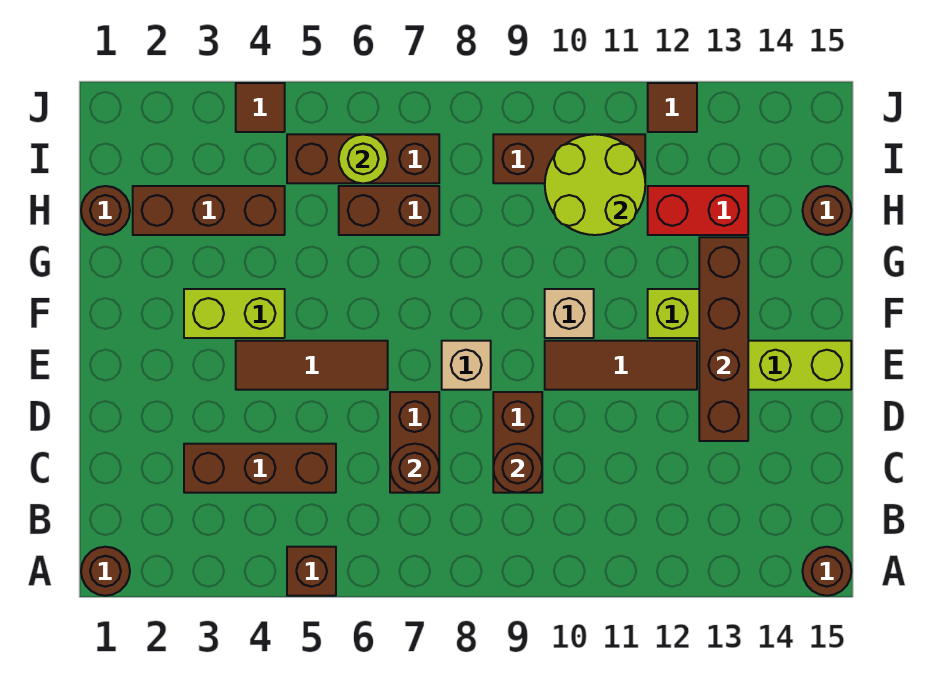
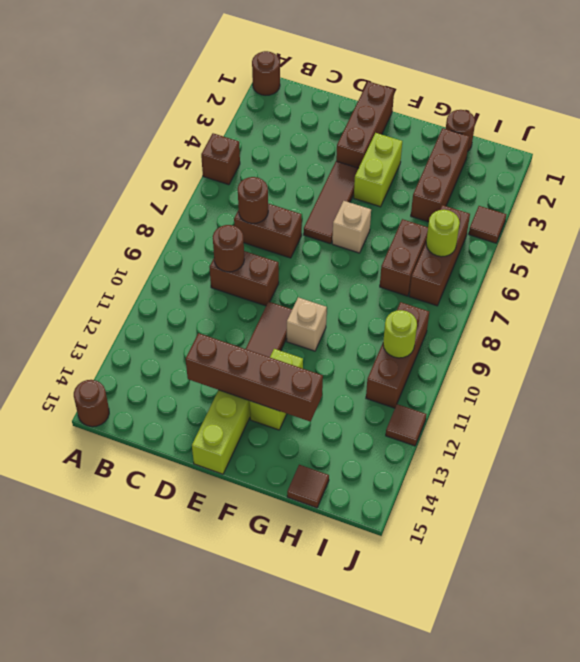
brown brick C3:C5 level 1 -> brown brick E1:E3 level 1
tan brick E8 level 1 -> tan brick F6 level 1
lime round brick H10:I11 level 2 -> lime round brick I10 level 2
red brick H12:H13 level 1 -> none
brown round brick H15 level 1 -> brown tile H15 level 1

